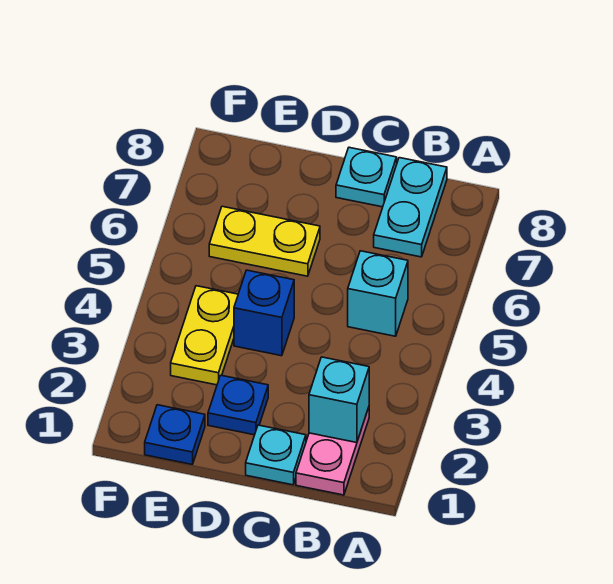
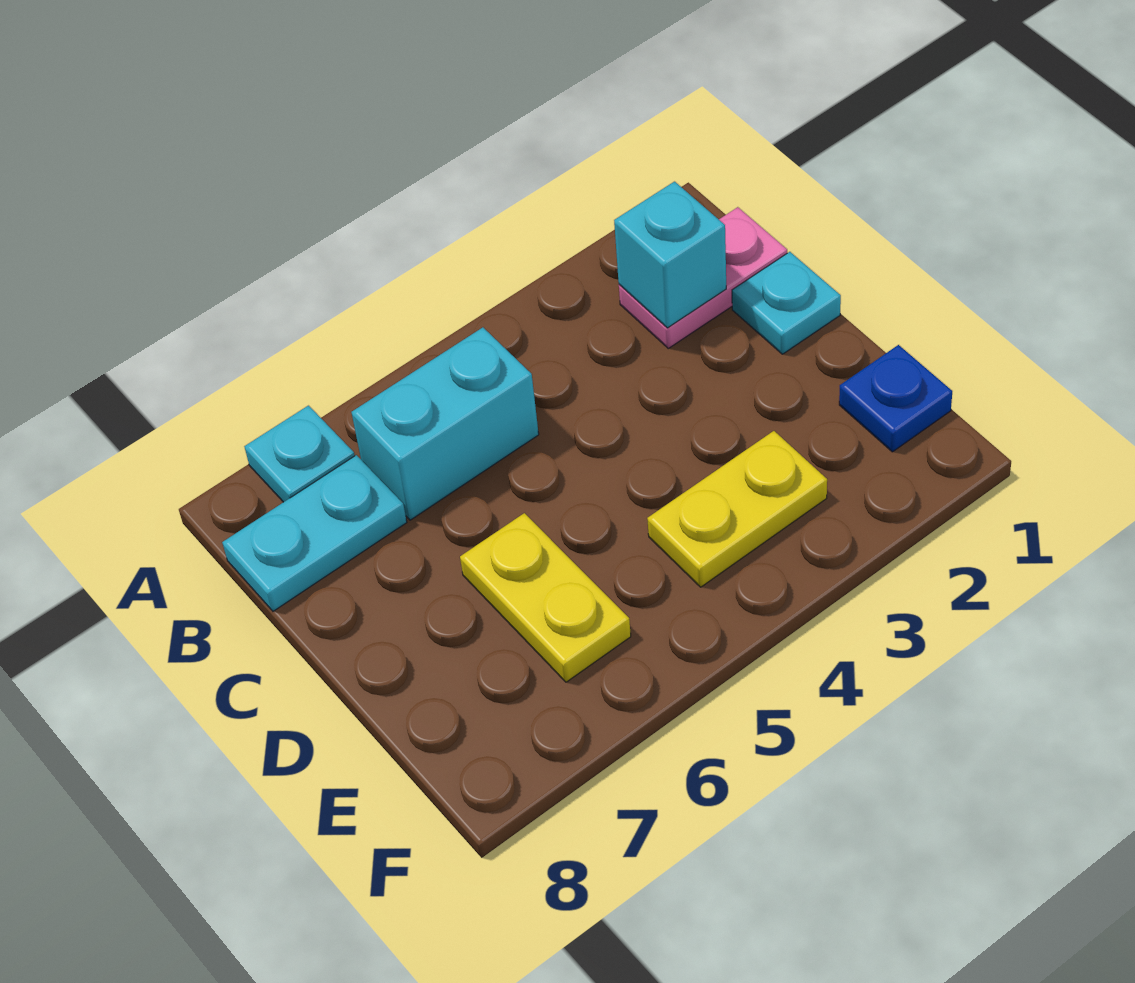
cyan brick B5 level 1 -> cyan brick B5:B6 level 1
cyan plate C8 level 1 -> cyan plate A7 level 1
blue plate D2 level 1 -> none
blue brick D4 level 1 -> none

